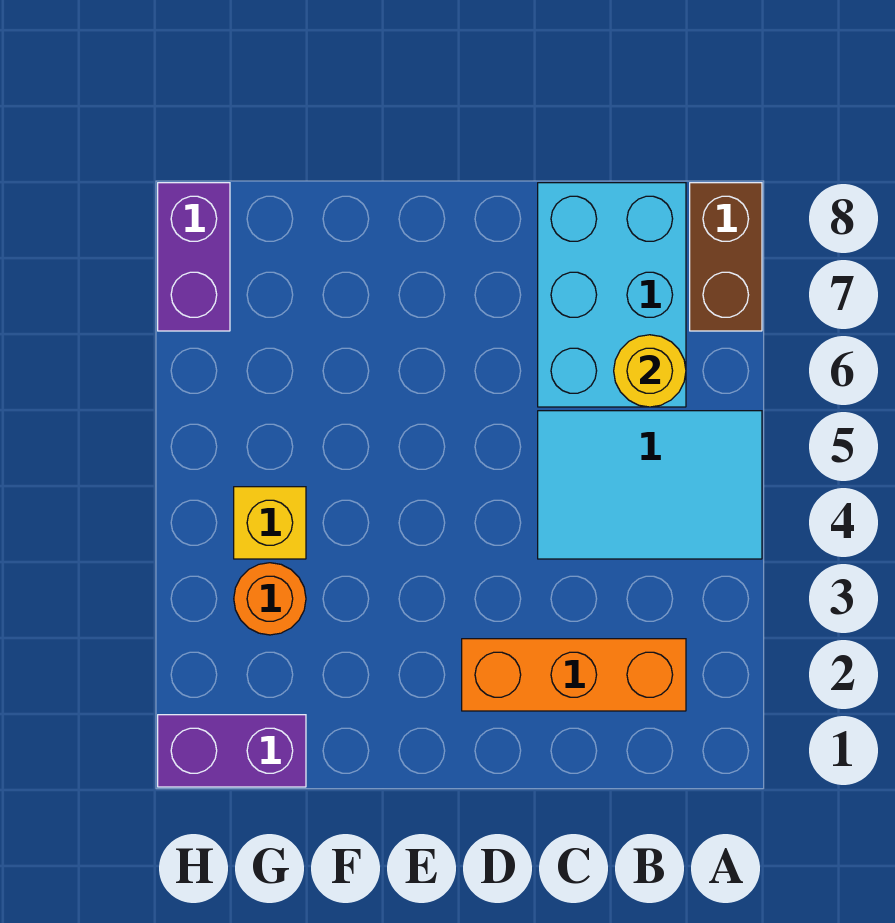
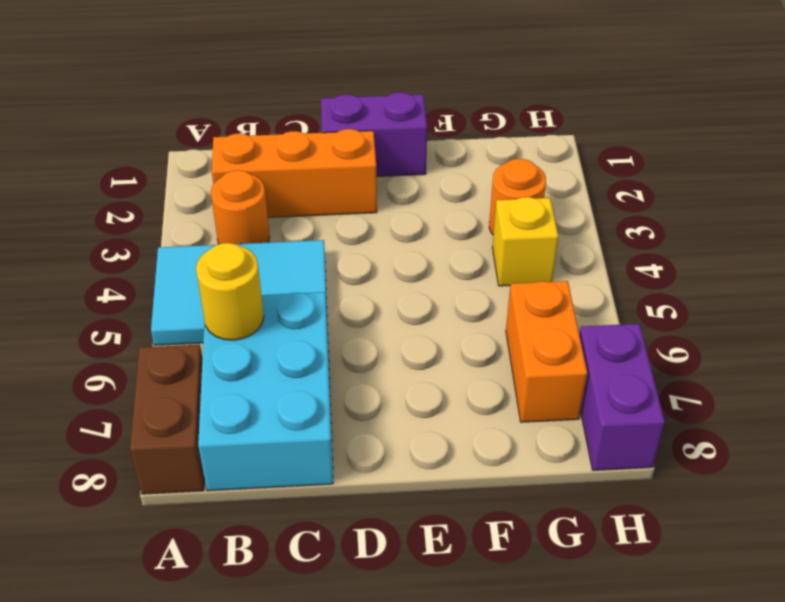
none -> orange round brick B3 level 1
purple brick G1:H1 level 1 -> purple brick D1:E1 level 1
none -> orange brick G6:G7 level 1

